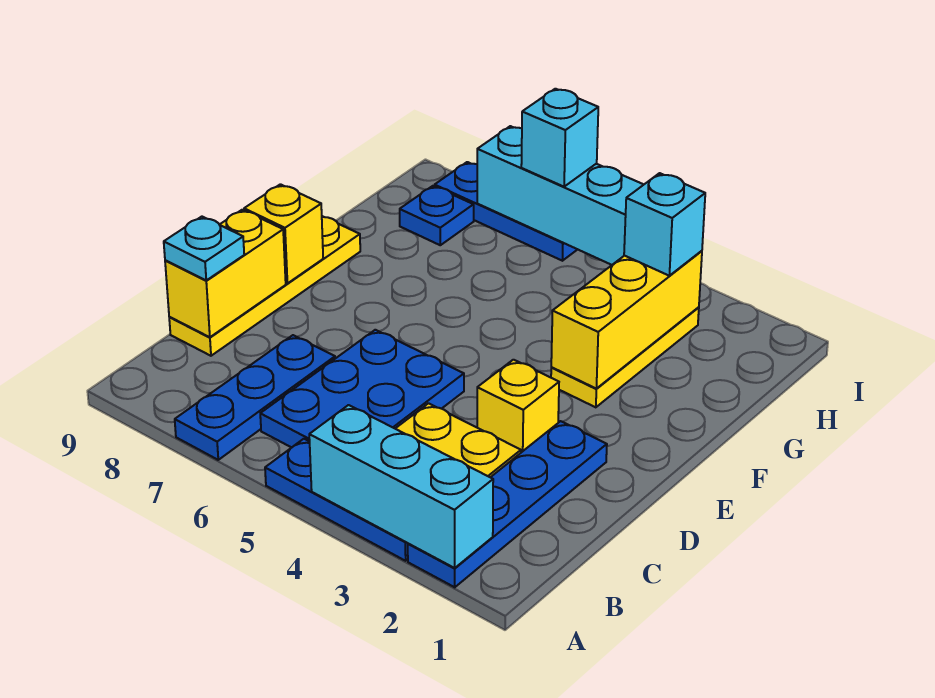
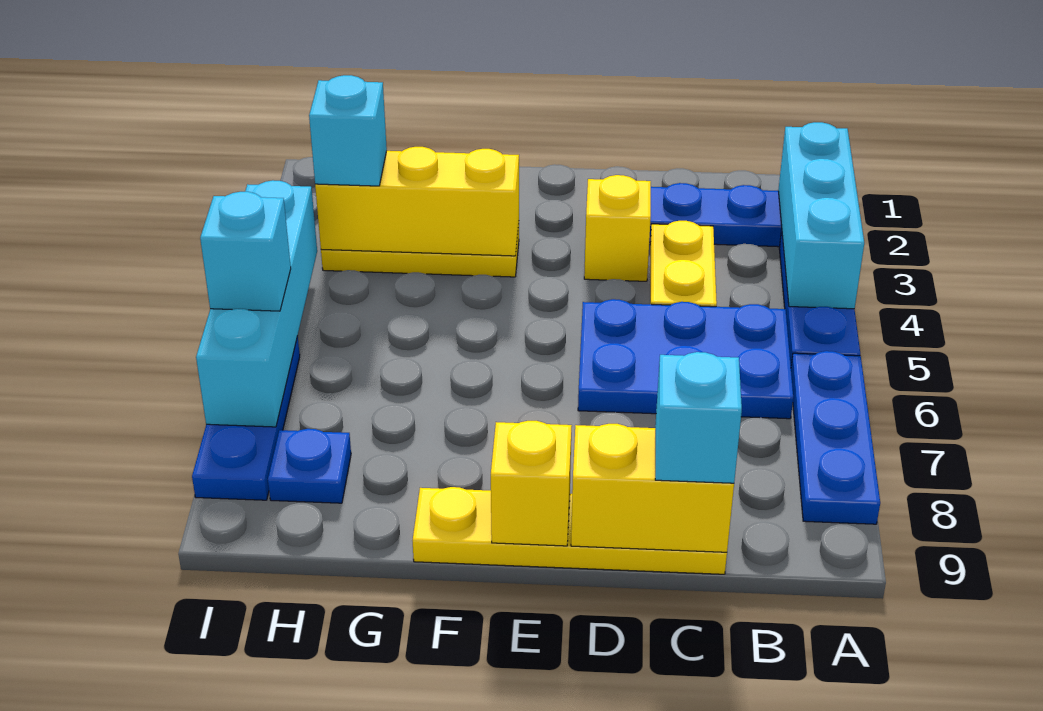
blue plate A7:C7 level 1 -> blue plate A6:A8 level 1
cyan plate C9 level 3 -> cyan brick C9 level 3

